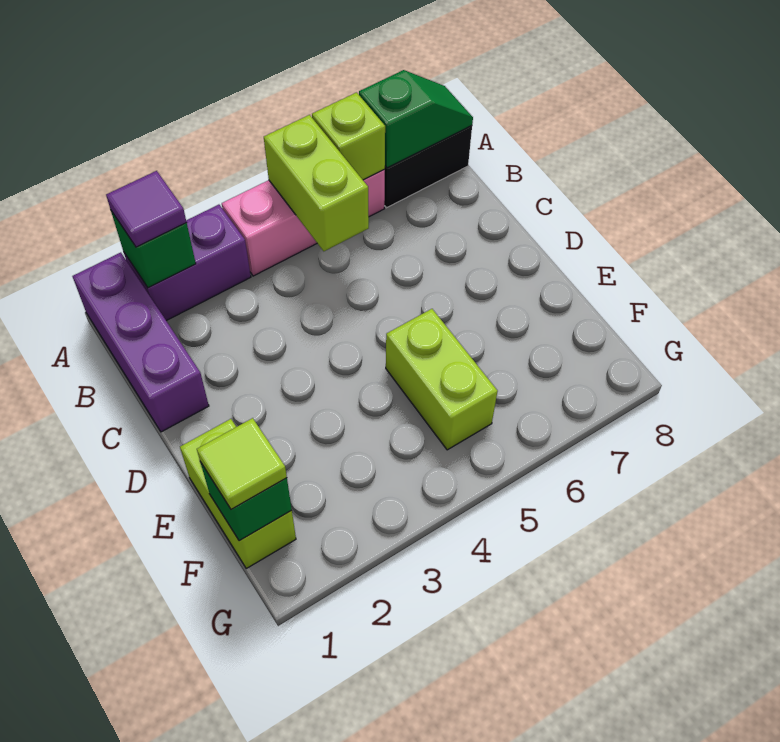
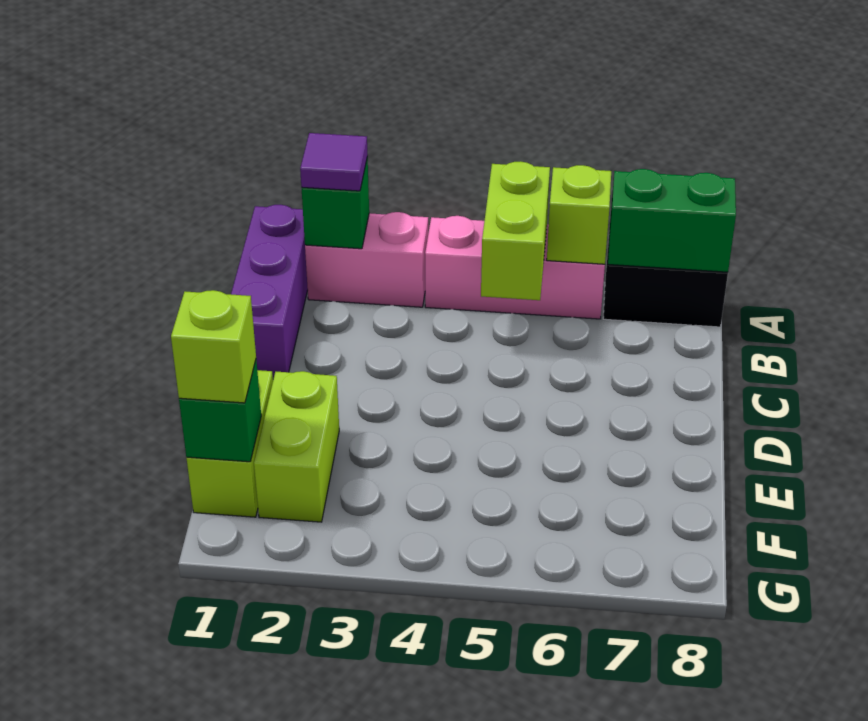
purple brick A2:A3 level 1 -> pink brick A2:A3 level 1
green slope A7:A8 level 2 top 7 -> green brick A7:A8 level 2
lime brick E5:F5 level 1 -> lime brick E2:F2 level 1
lime tile F1 level 3 -> lime brick F1 level 3

